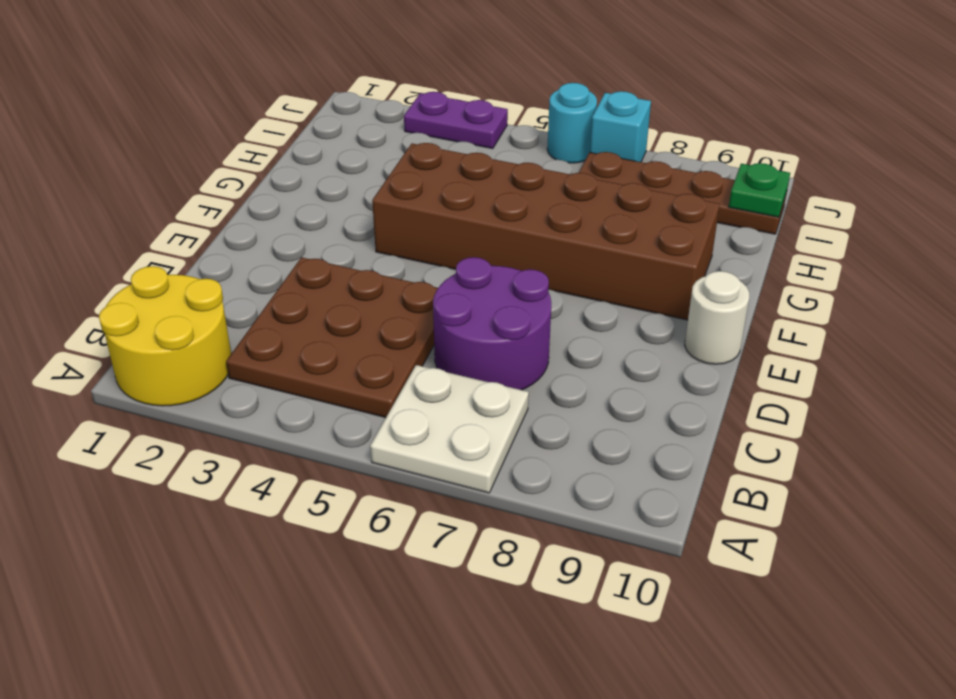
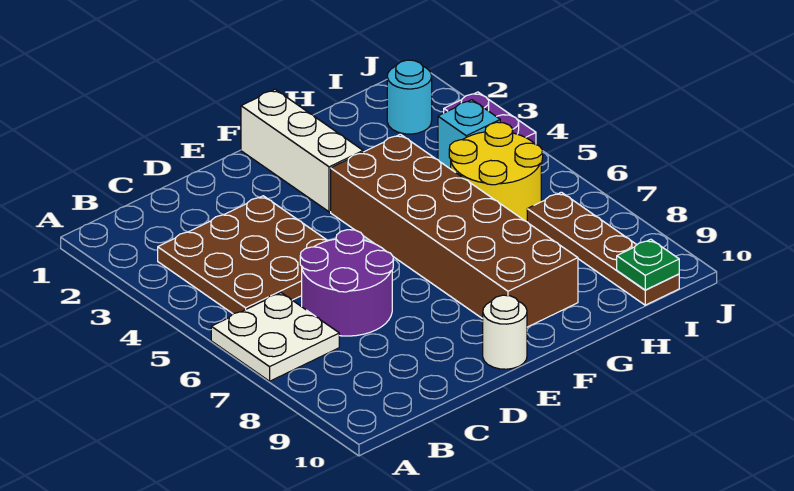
yellow round brick A1:B2 level 1 -> yellow round brick H5:I6 level 1
none -> white brick F1:F3 level 1
cyan round brick J6 level 1 -> cyan round brick I2 level 1
cyan brick J7 level 1 -> cyan brick I4 level 1

